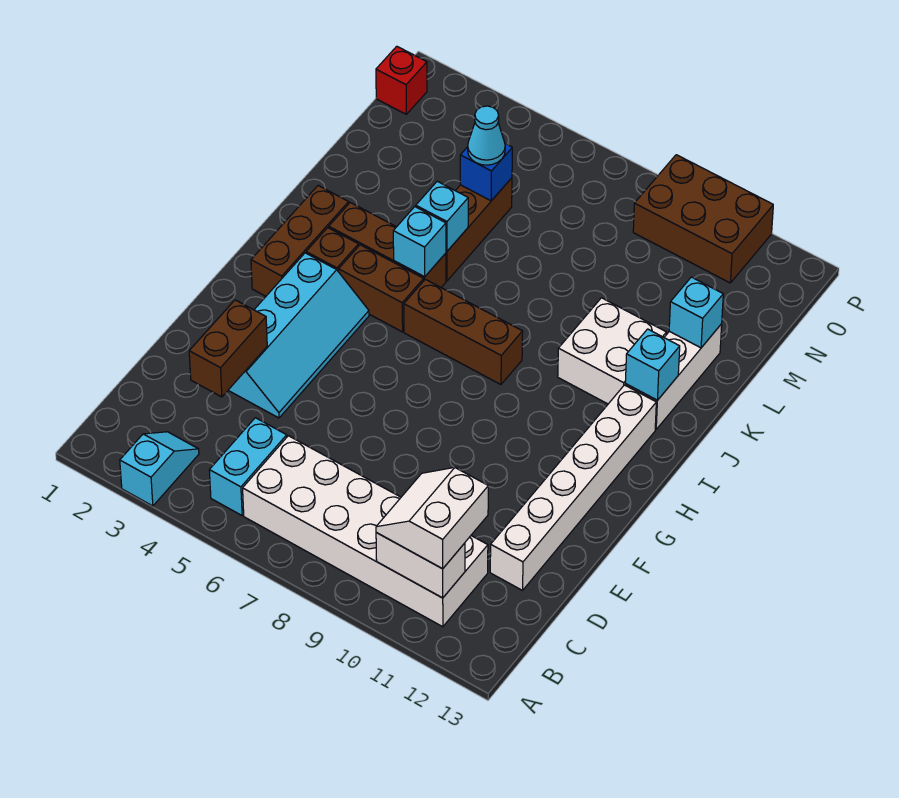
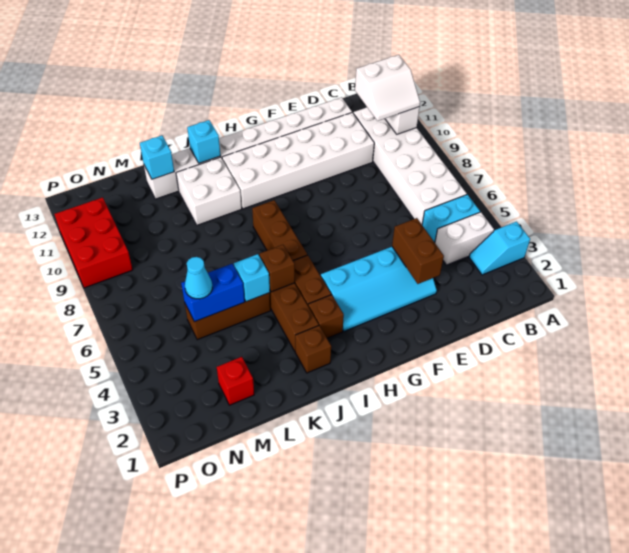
none -> white brick B4:C4 level 1
brown brick D3:E3 level 2 -> brown brick E3:E4 level 2
none -> white brick D10:I11 level 1
cyan slope E3:H4 level 1 top 3 -> cyan slope E3:H4 level 1 top 4
brown brick H2:J2 level 1 -> brown brick J2 level 1
cyan brick J5 level 2 -> brown brick J5 level 2
blue brick M5 level 2 -> blue brick L5:M5 level 2
red brick O1 level 1 -> red brick M2 level 1
brown brick O9:P11 level 1 -> red brick O9:P11 level 1

